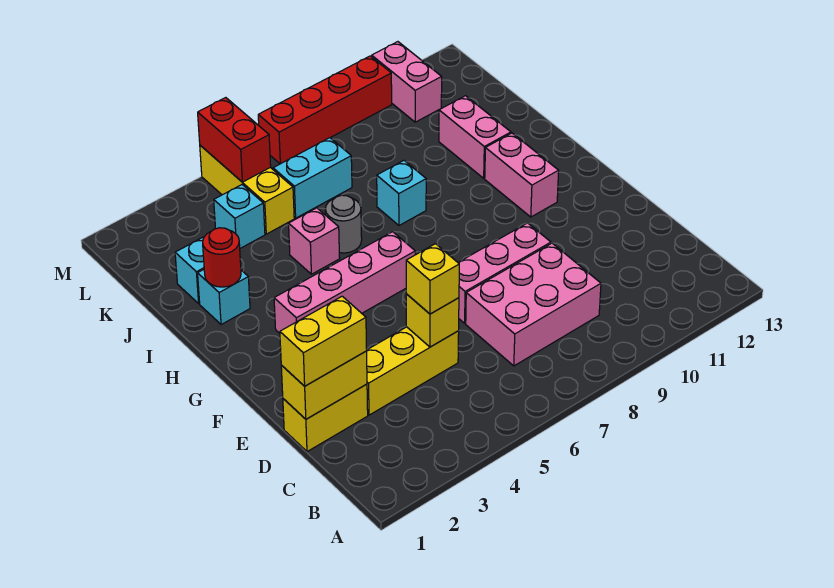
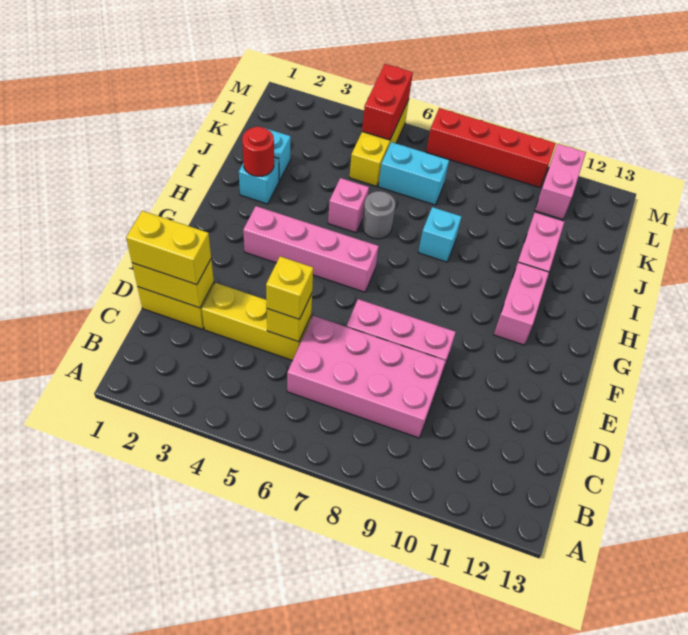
pink brick C7:D9 level 1 -> pink brick C6:D9 level 1
cyan brick K4 level 1 -> none

